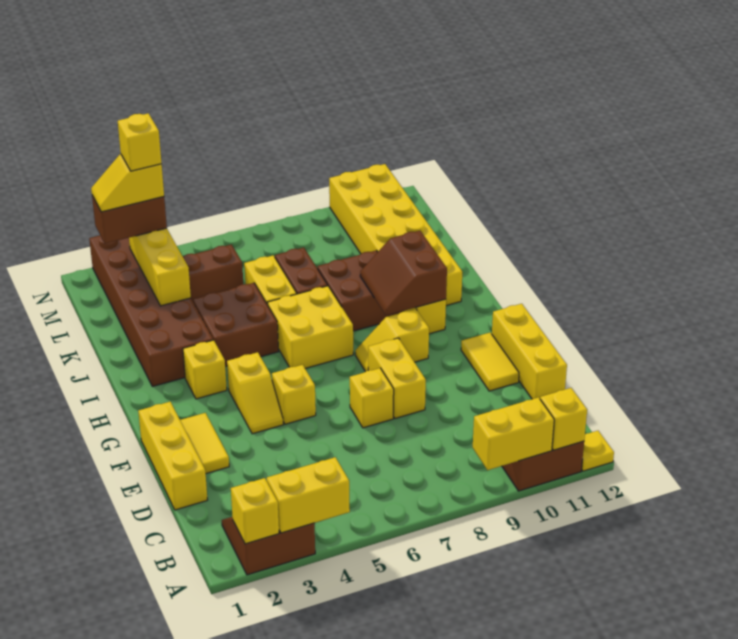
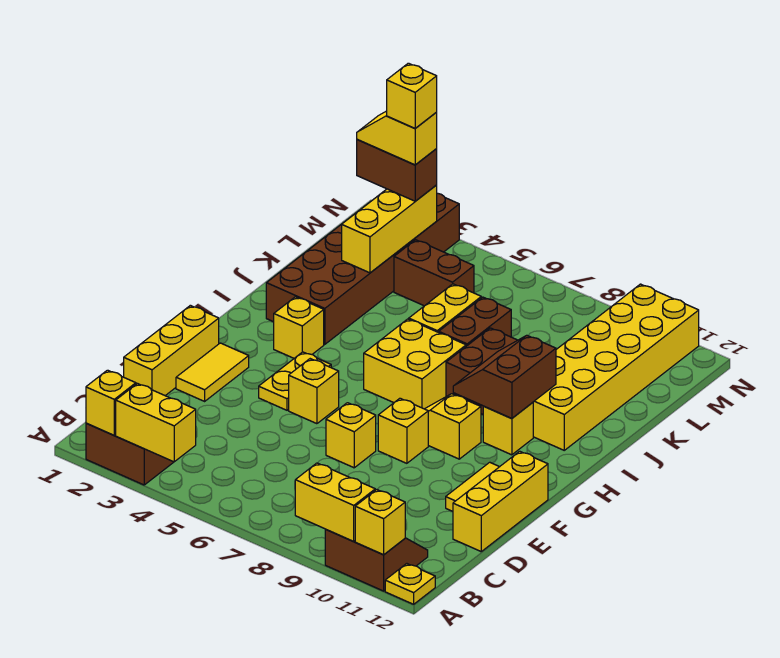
yellow brick E8:F8 level 1 -> yellow brick F8 level 1
yellow slope F4:G4 level 1 top G -> yellow plate F4:G4 level 1
brown brick I4:J5 level 1 -> none

